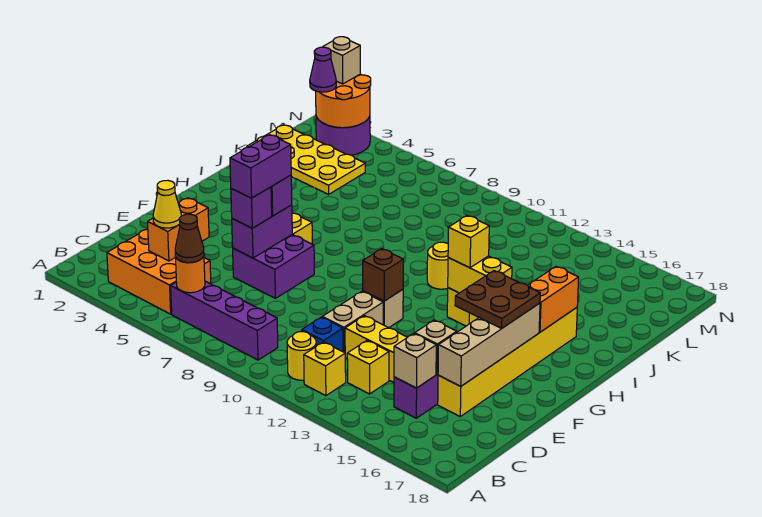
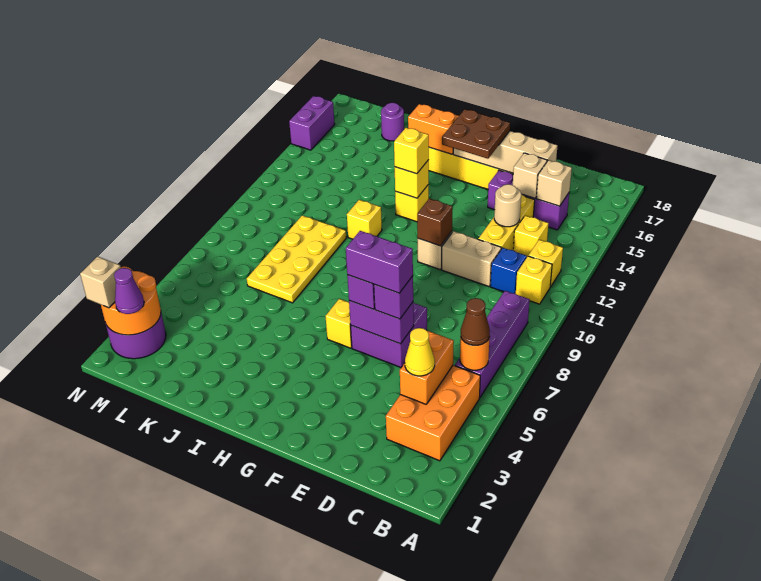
yellow round brick B11 level 1 -> yellow brick B11 level 1
orange brick C4:D4 level 2 -> orange brick C4:C5 level 2
none -> tan round brick D13 level 2
yellow brick H13:H14 level 2 -> yellow brick H13 level 2
yellow round brick I11 level 1 -> yellow brick I11 level 1
yellow plate K1:L4 level 1 -> yellow plate J7:K10 level 1
none -> purple round brick K17 level 1
none -> purple brick N15:N16 level 1

